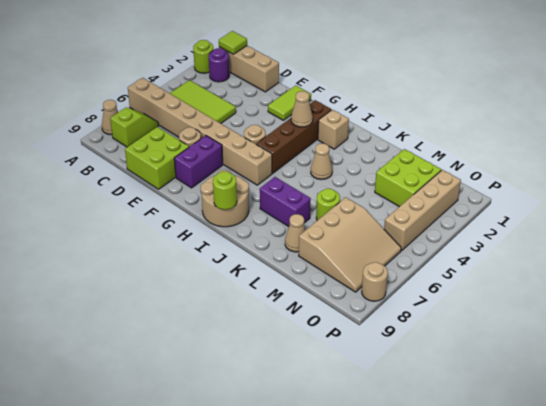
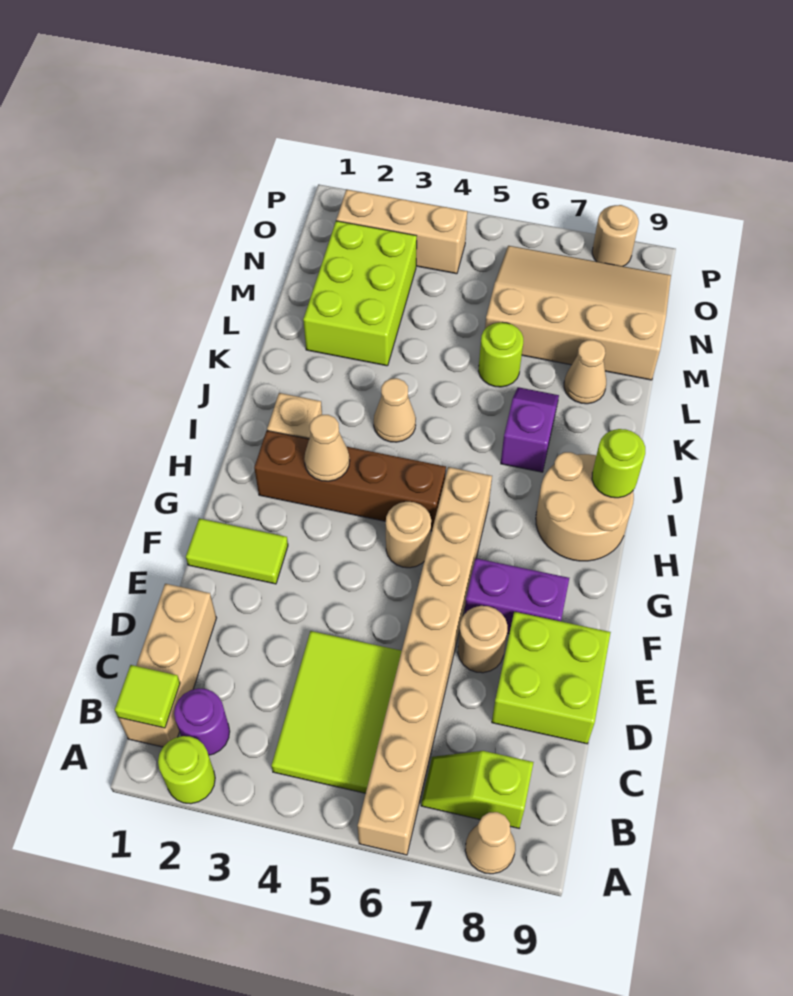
purple brick J7:K7 level 1 -> purple slope J7:K7 level 1 top J
lime brick M2:N3 level 1 -> lime brick L2:N3 level 1
tan slope M6:O8 level 1 top M -> tan slope M6:O9 level 1 top M
tan brick O2:O5 level 1 -> tan brick O2:O4 level 1

